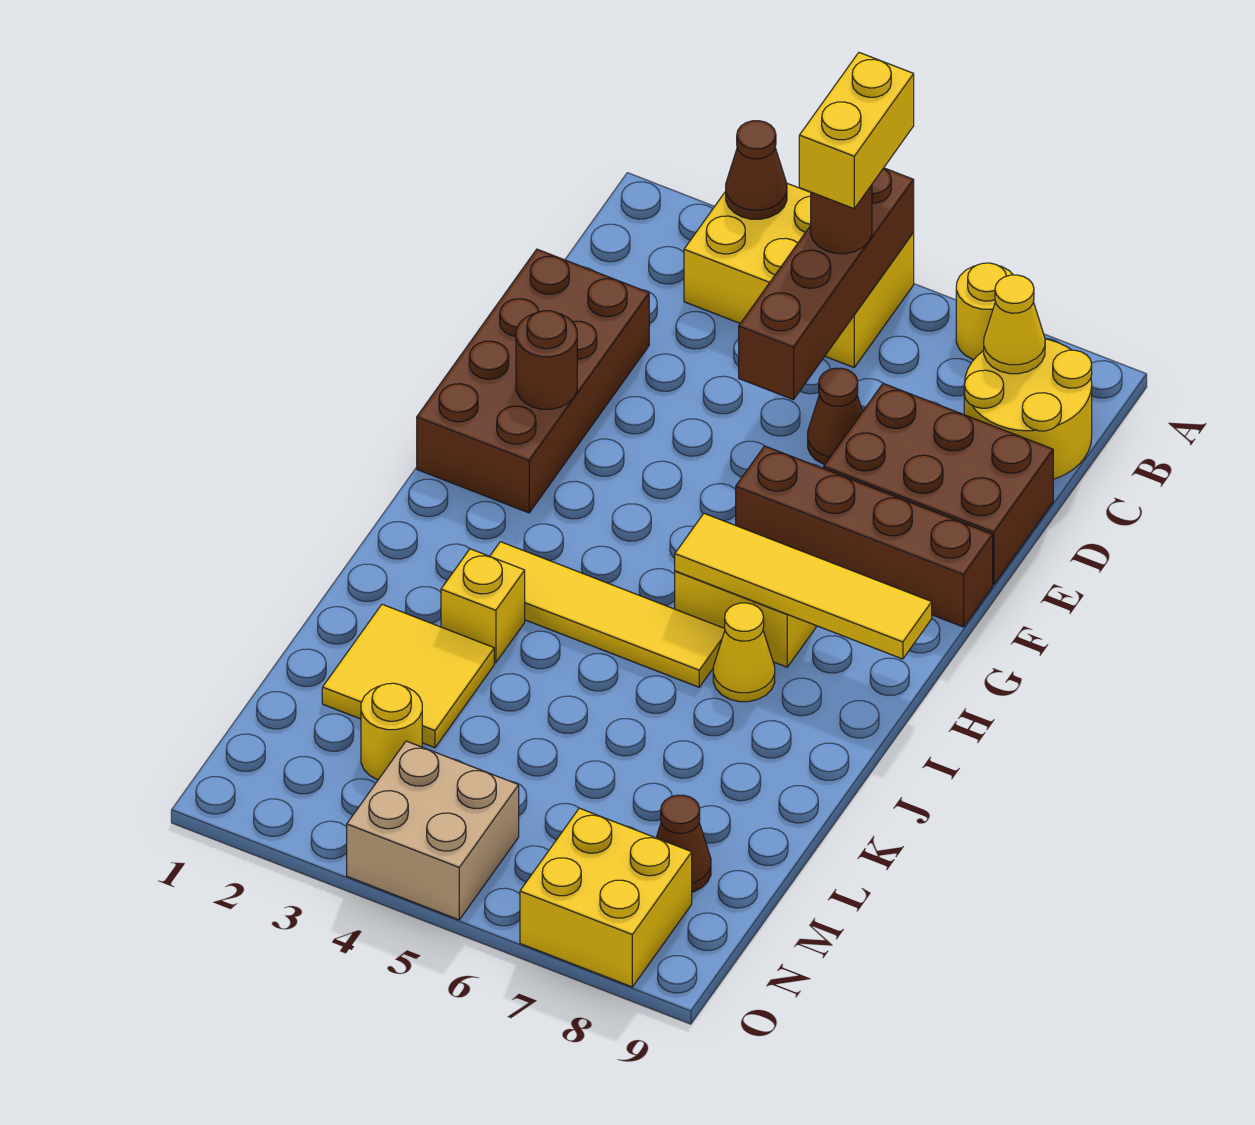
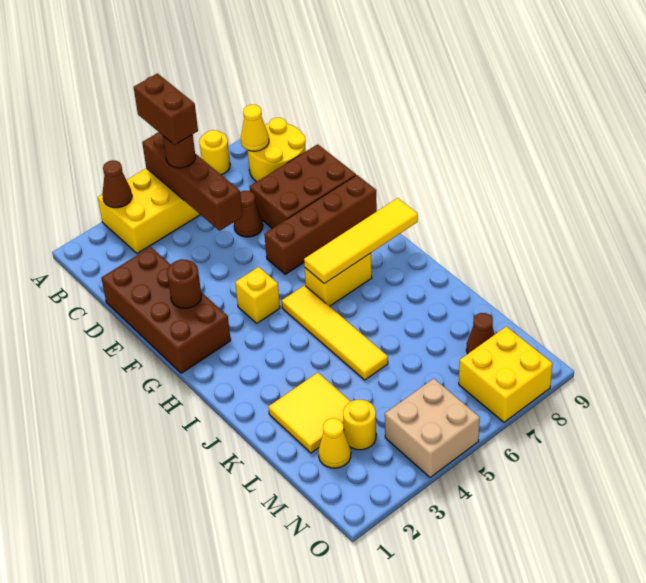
yellow brick A5:B5 level 4 -> brown brick A5:B5 level 4
yellow tile I3:I6 level 1 -> yellow tile H5:K5 level 1
yellow cone I7 level 1 -> yellow cone M2 level 1
yellow brick J3 level 1 -> yellow brick G4 level 1

